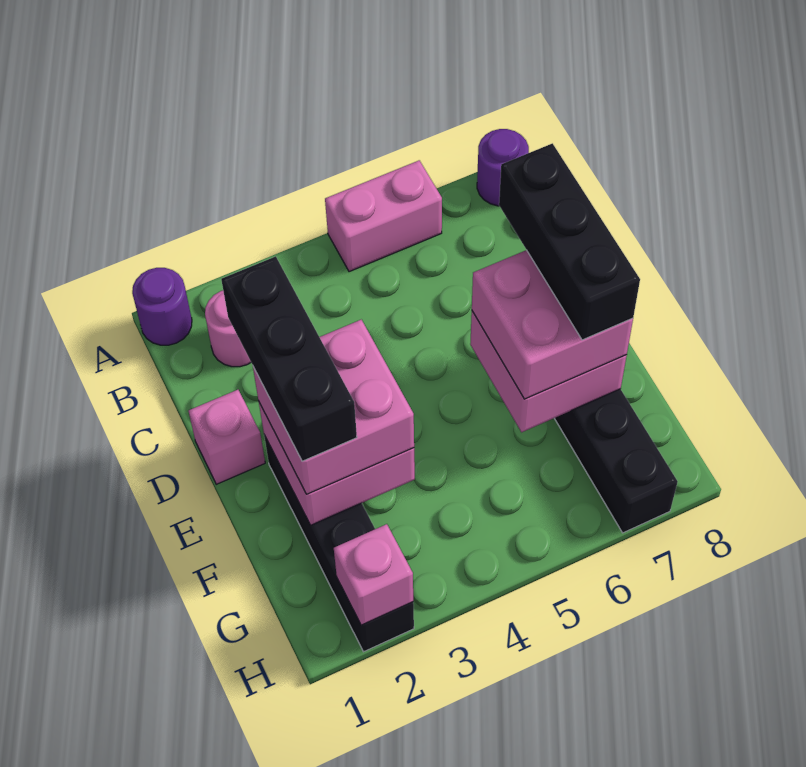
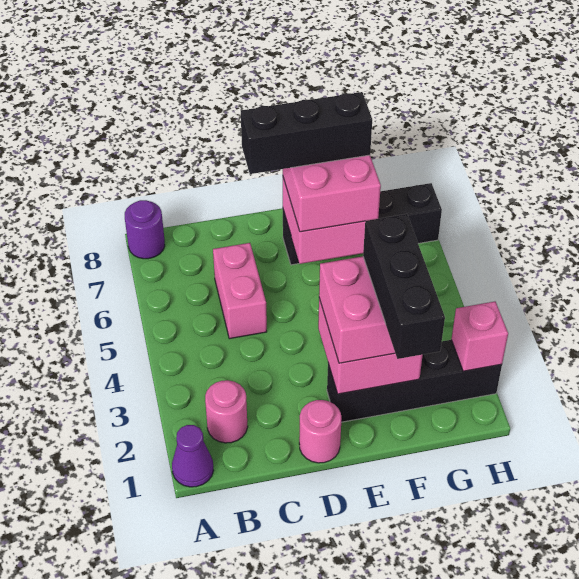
purple round brick A1 level 1 -> purple cone A1 level 1
pink brick A5:A6 level 1 -> pink brick C5:C6 level 1
pink brick D1 level 1 -> pink round brick D1 level 1
black brick D2:F2 level 4 -> black brick F1:F3 level 4

